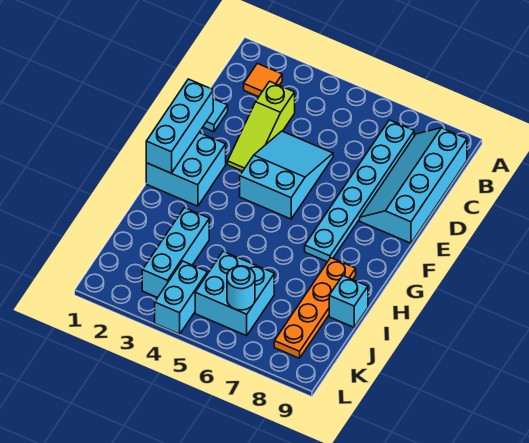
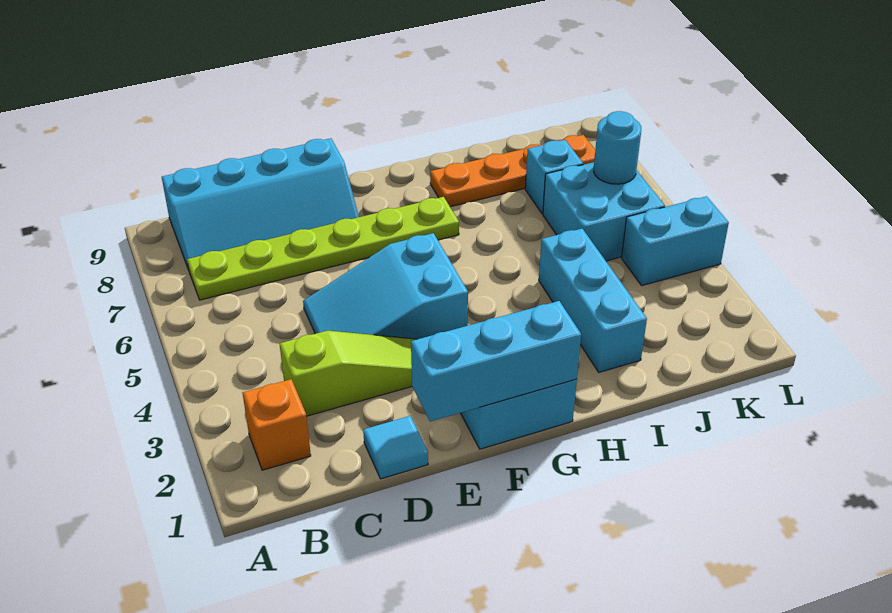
orange tile B2 level 1 -> orange brick B2 level 1
cyan plate B7:G7 level 1 -> lime plate B7:G7 level 1
cyan brick I3:K3 level 1 -> cyan brick I2:I4 level 1
cyan brick I9 level 1 -> cyan brick J7 level 1

